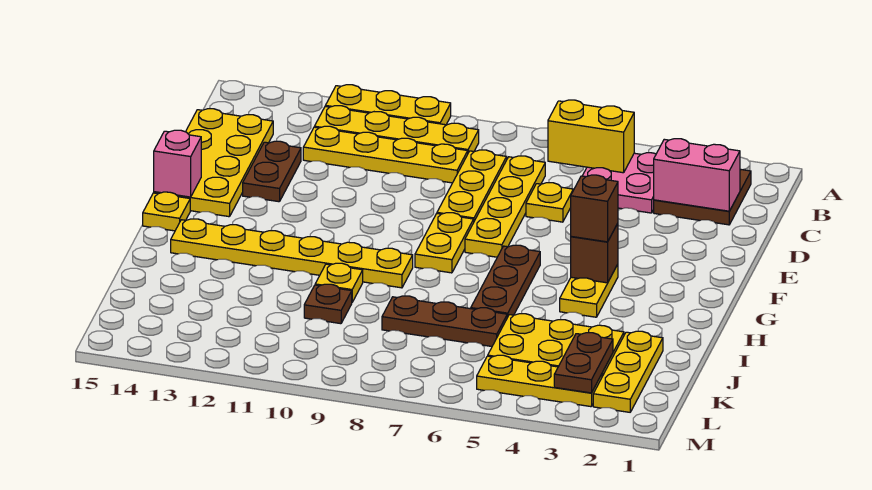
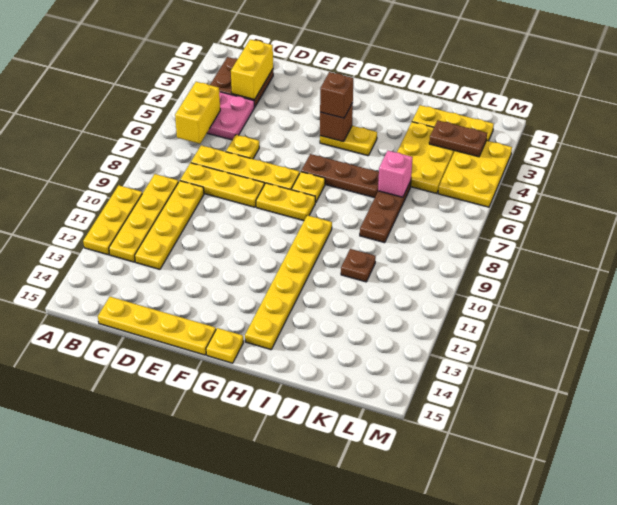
pink brick C2:C3 level 2 -> yellow brick C2:C3 level 2
yellow plate C14:F15 level 1 -> yellow plate C15:F15 level 1
brown plate D13:E13 level 1 -> none
pink brick F15 level 2 -> pink brick J6 level 2
yellow plate I10 level 1 -> yellow plate G7 level 1
yellow plate L3:L5 level 1 -> yellow plate L3:M5 level 1

